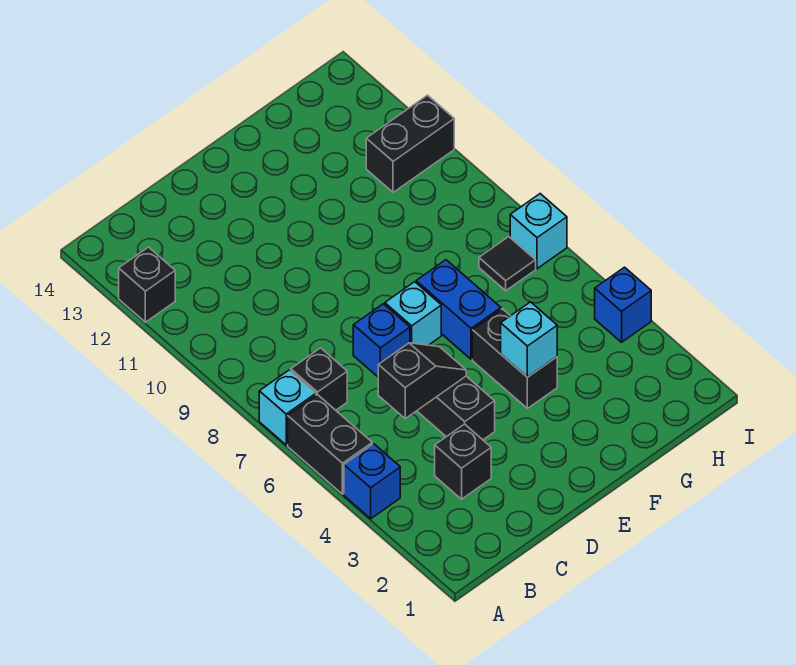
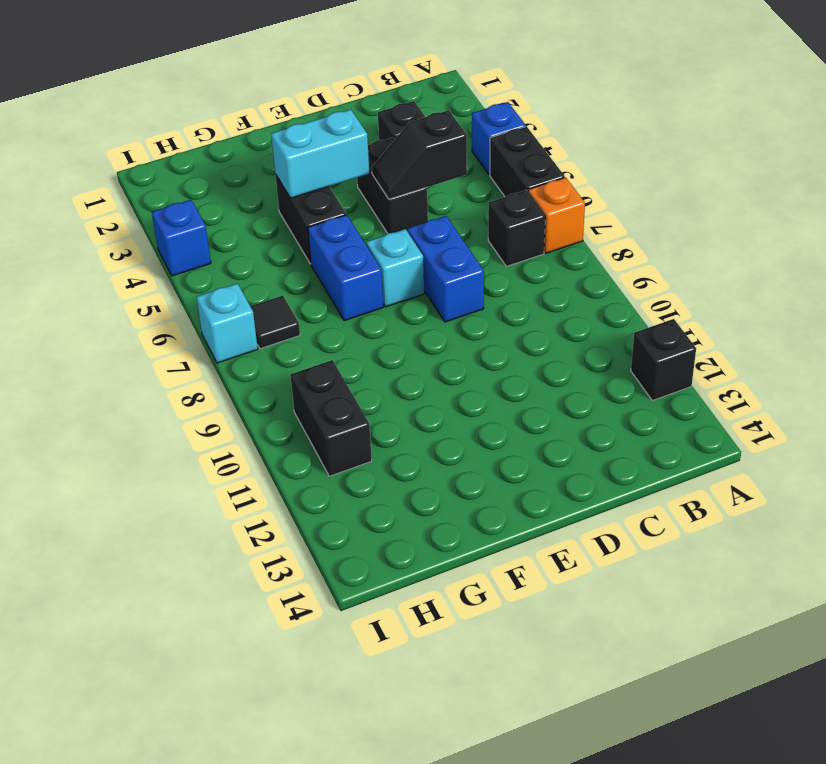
cyan brick A7 level 1 -> orange brick A7 level 1
blue brick D7 level 1 -> blue brick D7:D8 level 1
cyan brick F4 level 2 -> cyan brick E4:F4 level 2
black brick H11:I11 level 1 -> black brick H10:H11 level 1

